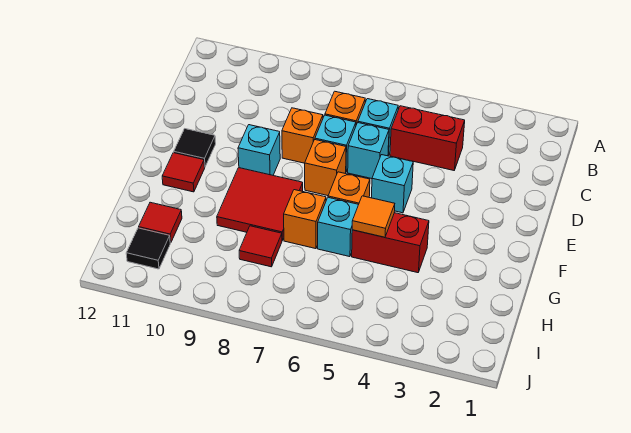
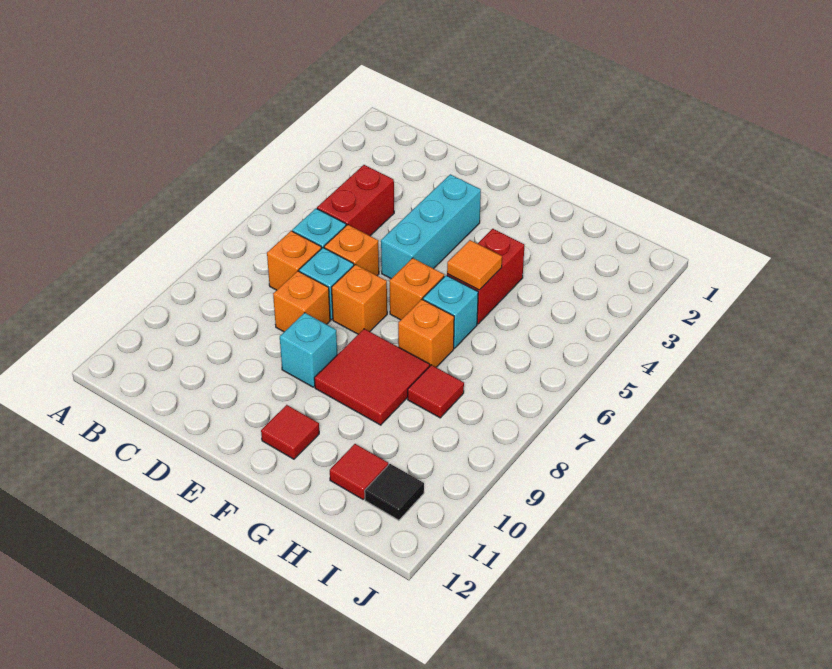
cyan brick D6 level 1 -> orange brick D6 level 1
cyan brick E5 level 1 -> cyan brick E3:E5 level 1
black tile E11 level 1 -> none

